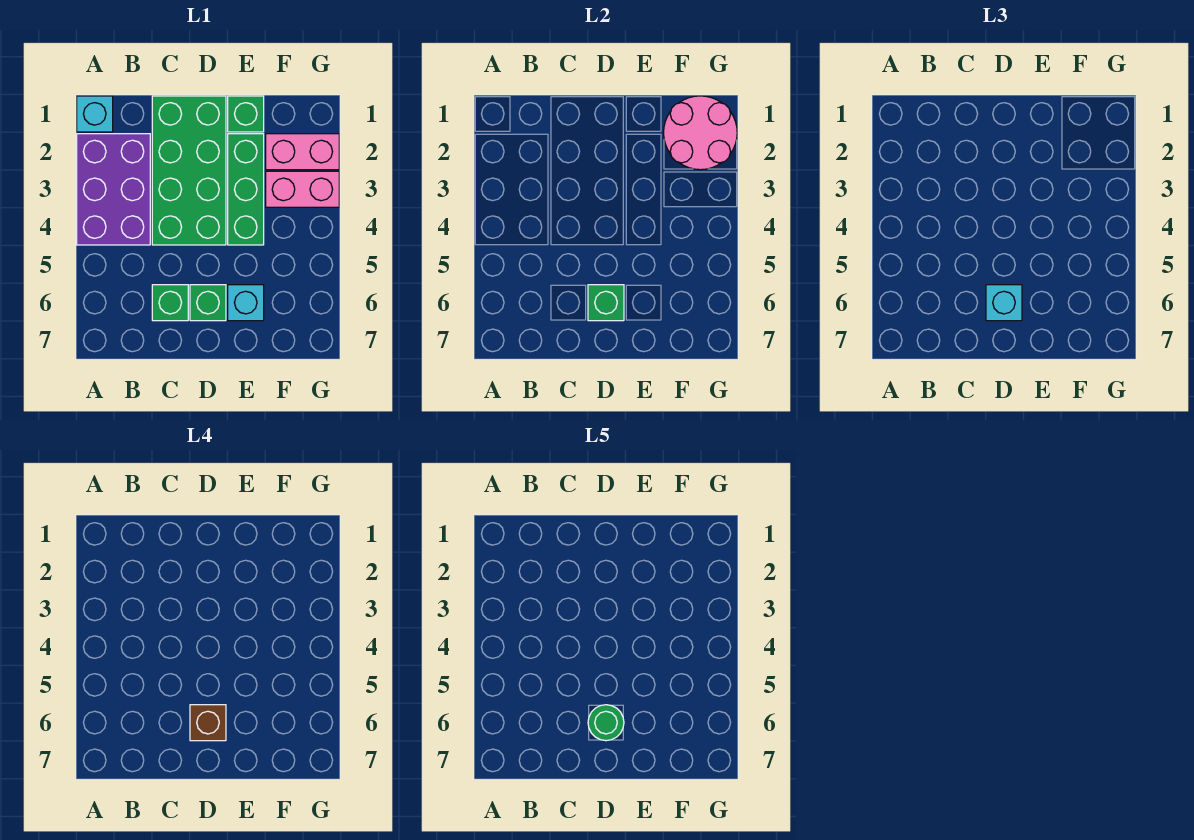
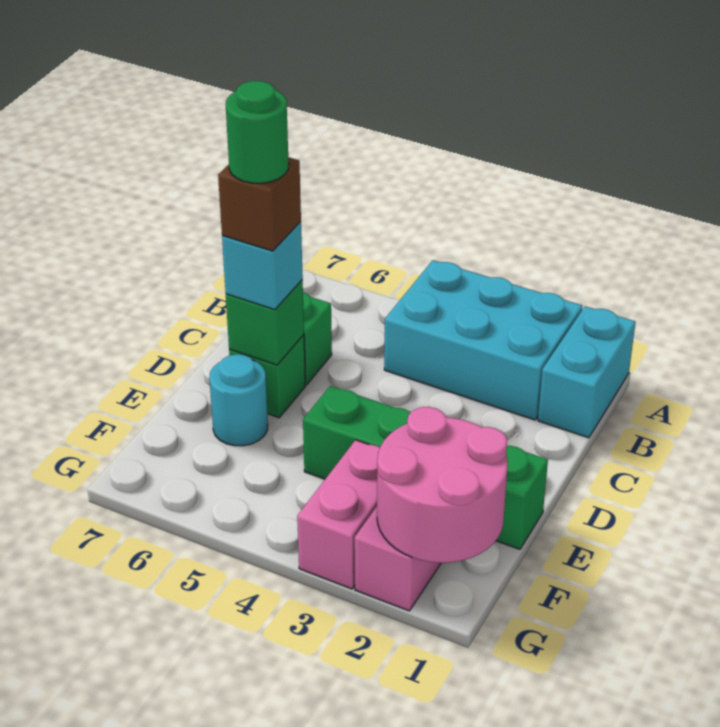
cyan brick A1 level 1 -> cyan brick A1:B1 level 1
purple brick A2:B4 level 1 -> cyan brick A2:B4 level 1
green brick C1:D4 level 1 -> none
cyan brick E6 level 1 -> cyan round brick E6 level 1

